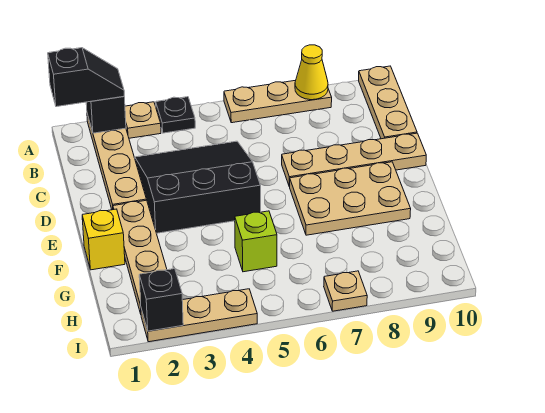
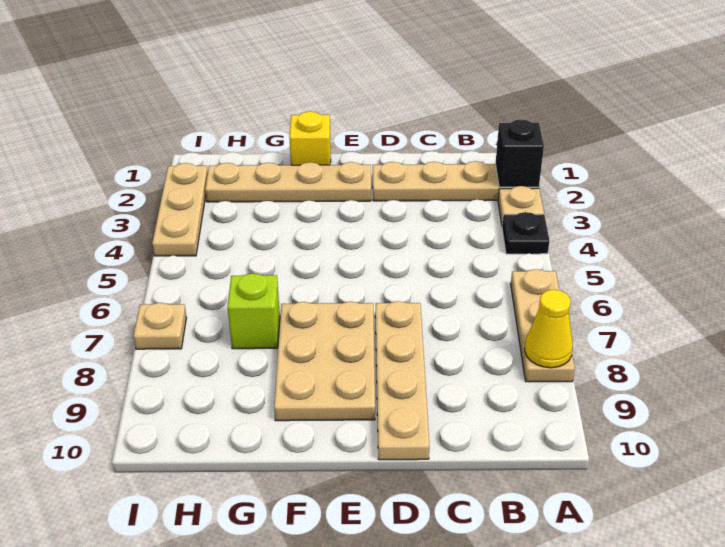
black slope A1:A2 level 3 top 1 -> none
tan plate A10:C10 level 1 -> none
black slope C3:E5 level 1 top E -> none
lime brick G5 level 1 -> lime brick G7 level 1
black brick I2 level 2 -> none

